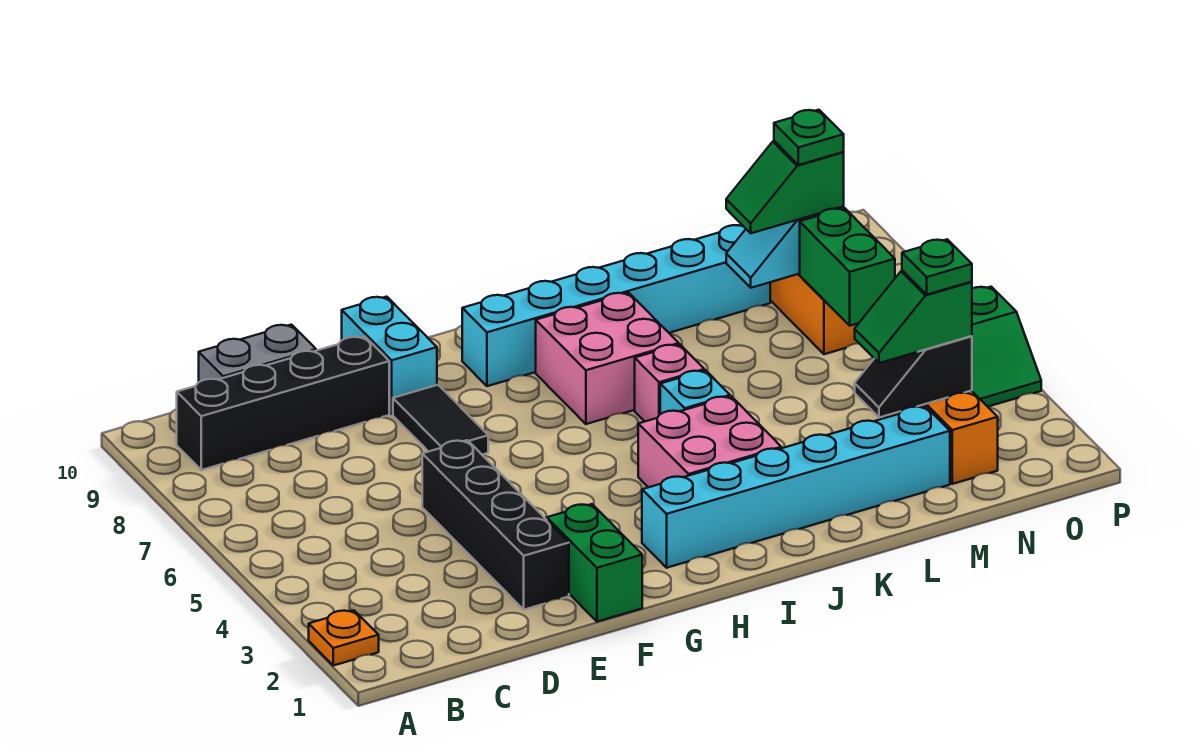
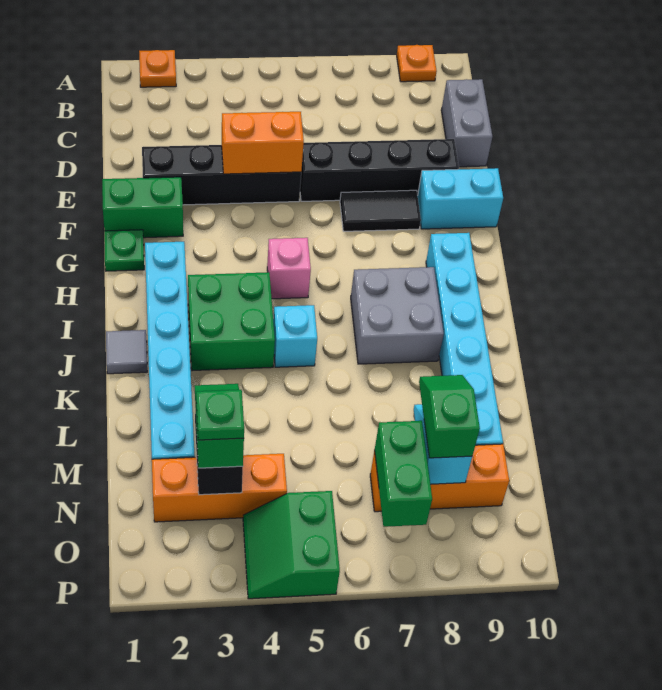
none -> orange plate A9 level 1
black brick B9:E9 level 1 -> black brick E6:E9 level 1
none -> orange brick E4:E5 level 2
pink brick I3:J4 level 1 -> green brick I3:J4 level 1
pink brick I7:J8 level 1 -> grey brick I7:J8 level 1
none -> grey tile J1 level 1
pink brick J6 level 1 -> pink brick H5 level 1
green brick N6:N7 level 2 -> green brick N7:O7 level 2
green plate N8 level 4 -> green plate G1 level 1

